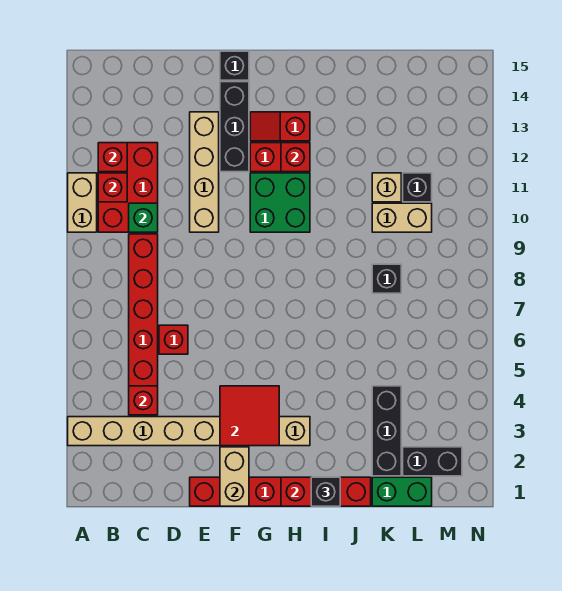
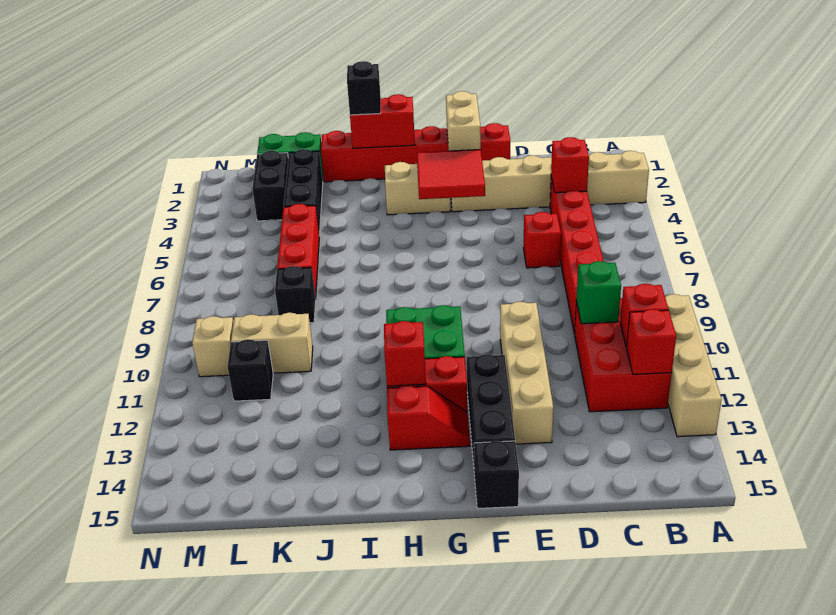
tan brick A10:A11 level 1 -> tan brick A10:A13 level 1
none -> red brick K5:K7 level 1
tan brick K11 level 1 -> tan brick M10 level 1
black brick L2:M2 level 1 -> black brick L2:L3 level 1

